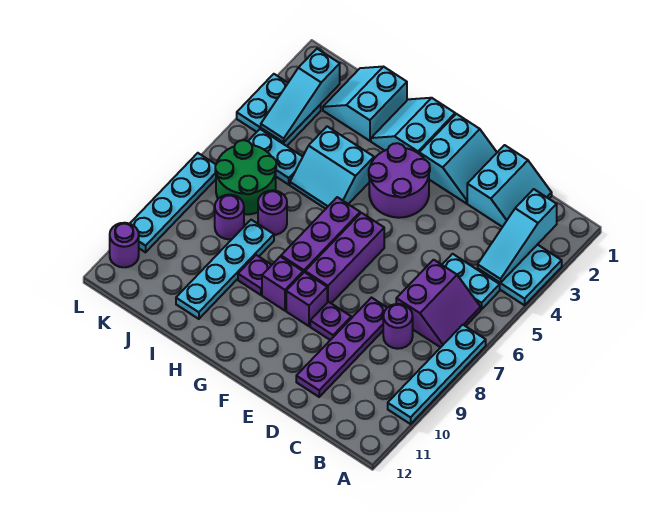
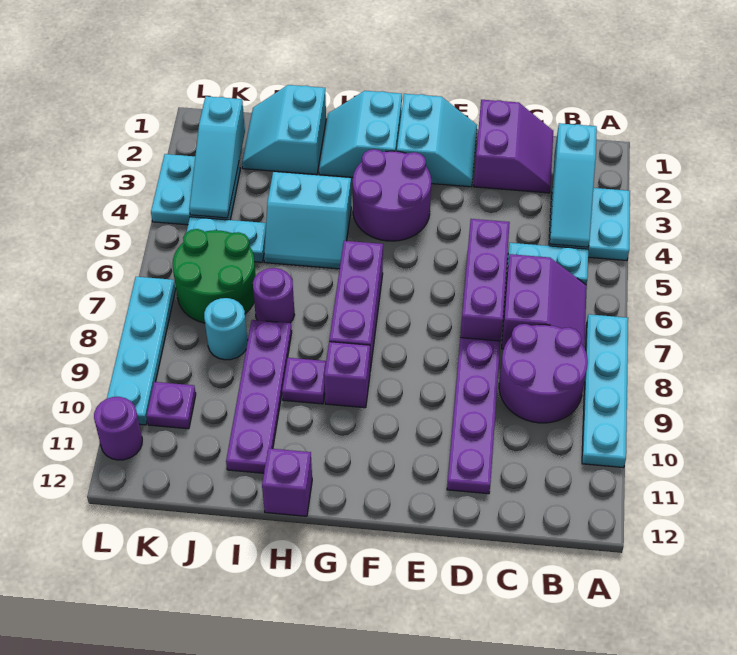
cyan slope C1:D2 level 1 top D -> purple slope C1:D2 level 1 top D
purple round brick C8 level 1 -> purple round brick B8:C9 level 1
purple plate E9 level 1 -> purple plate K10 level 1
purple brick F6:F8 level 1 -> purple brick D5:D7 level 1
purple brick F9 level 1 -> purple brick H12 level 1
cyan plate I8:I11 level 1 -> purple plate I8:I11 level 1
purple round brick J8 level 1 -> cyan round brick J8 level 1

